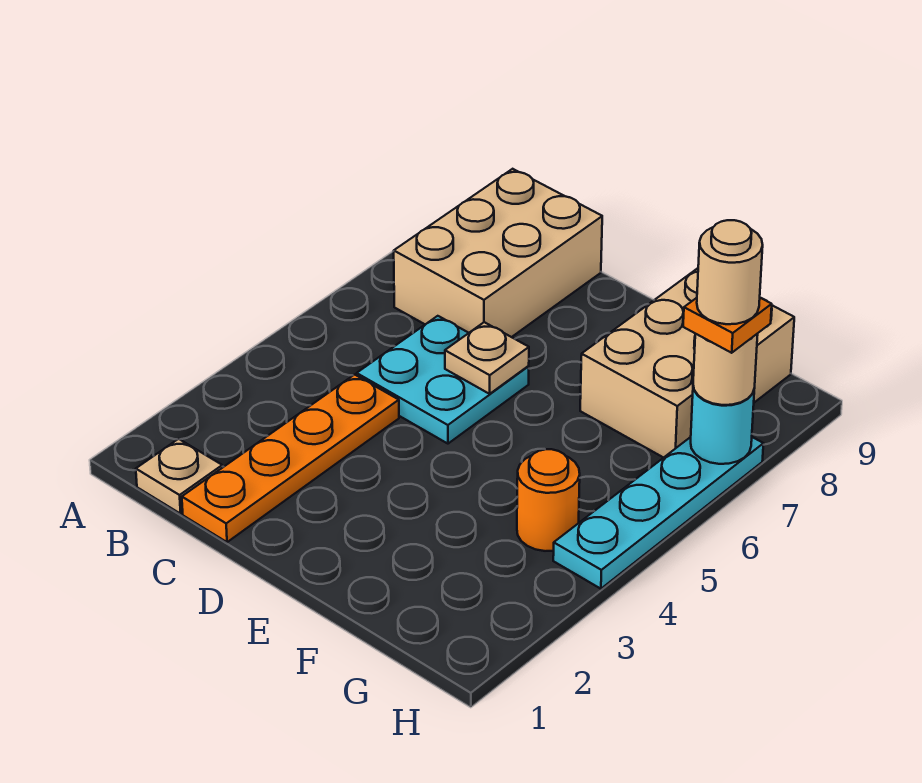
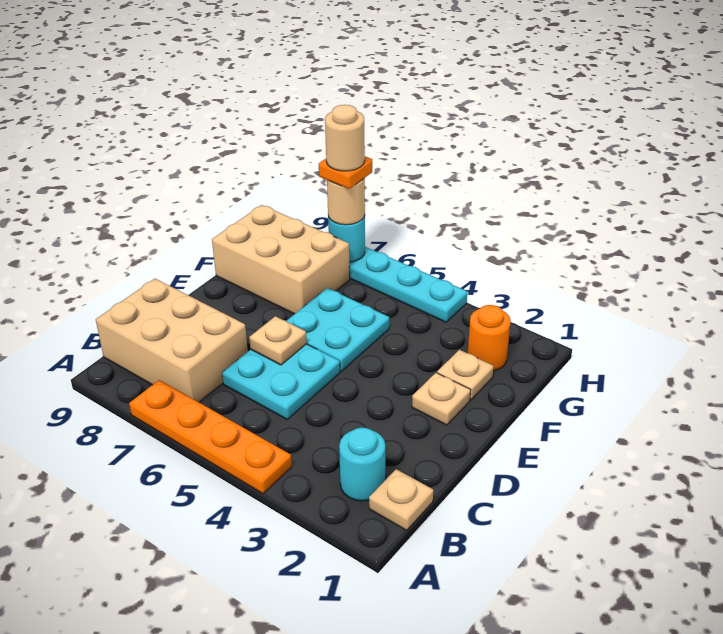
none -> cyan round brick B2 level 1
orange plate C1:C4 level 1 -> orange plate A4:A7 level 1
none -> tan plate E2 level 1
none -> cyan plate E5:F6 level 1
none -> tan plate F2 level 1
orange round brick G4 level 1 -> orange round brick G2 level 1

